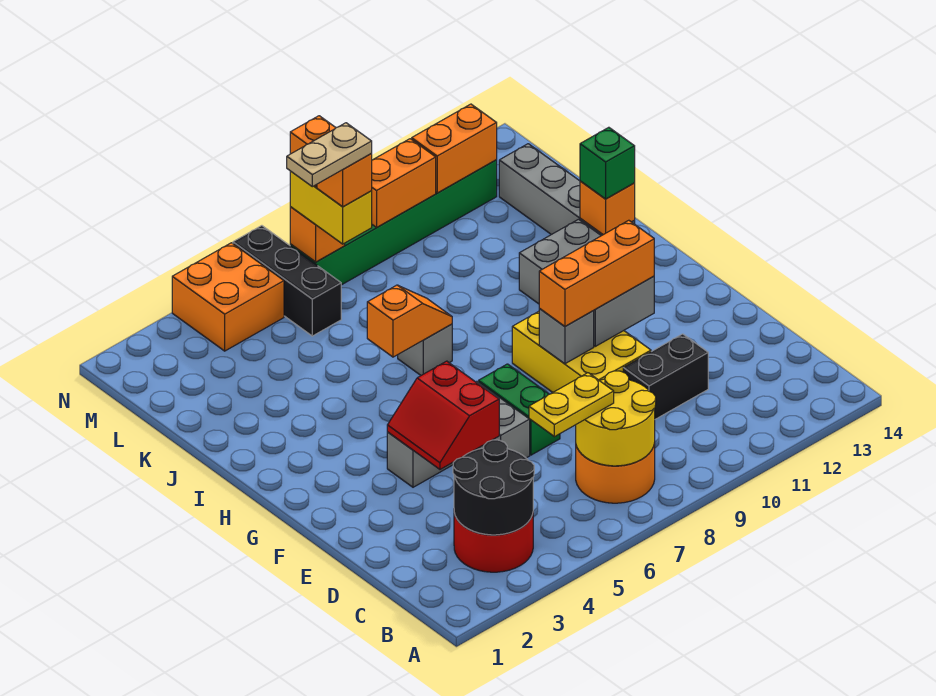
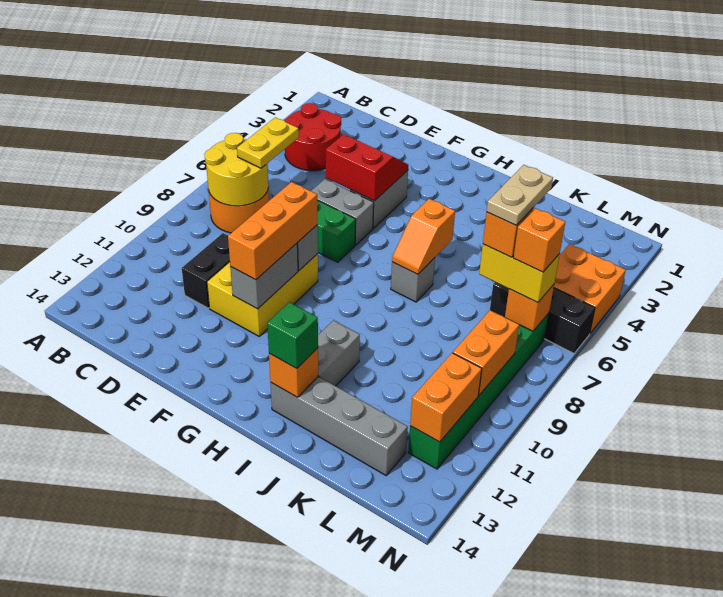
black round brick B3:C4 level 2 -> none
yellow brick E9:G10 level 1 -> yellow brick E9:F11 level 1

